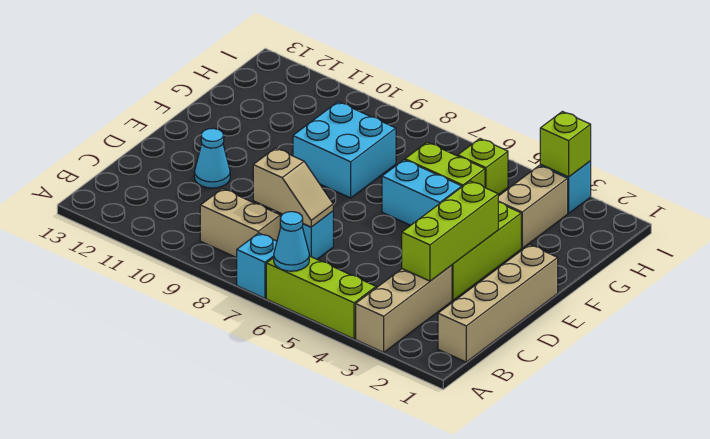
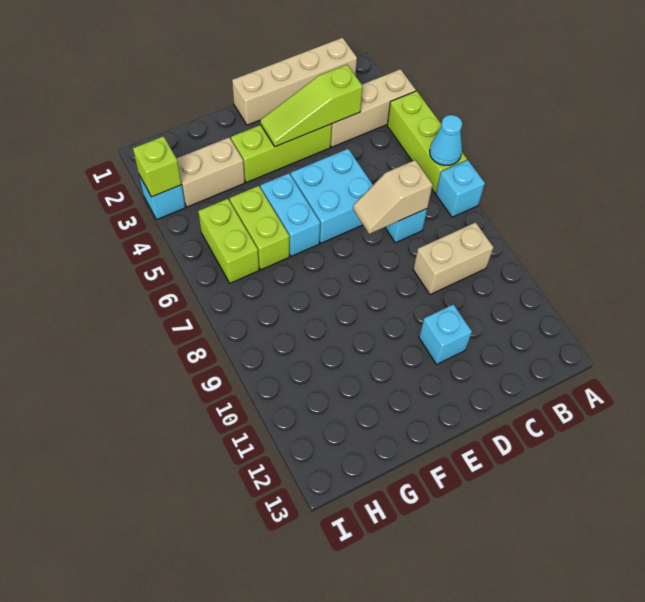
tan brick B8:B9 level 1 -> tan brick B9:C9 level 1
lime brick C3:E3 level 2 -> lime slope C3:E3 level 2 top C
tan slope C7:C8 level 2 top 8 -> tan slope C7:D7 level 2 top C
cyan cone D11 level 1 -> cyan brick D11 level 1
cyan brick F8:G9 level 1 -> cyan brick D5:E6 level 1
lime brick H5 level 1 -> lime brick H5:H6 level 1

